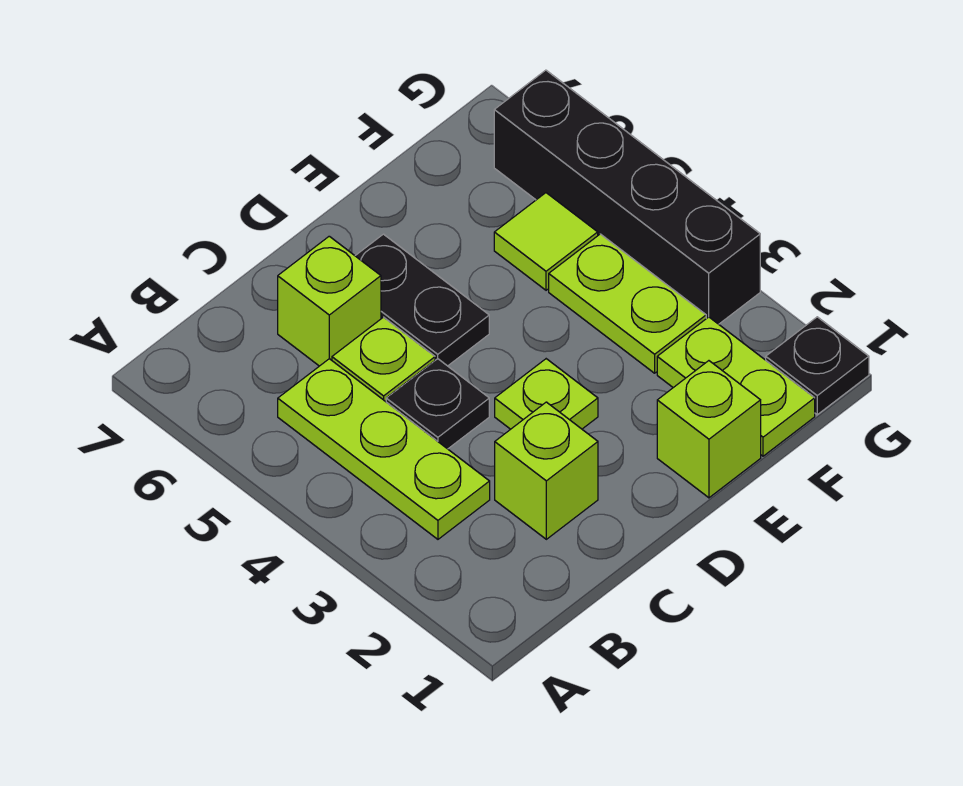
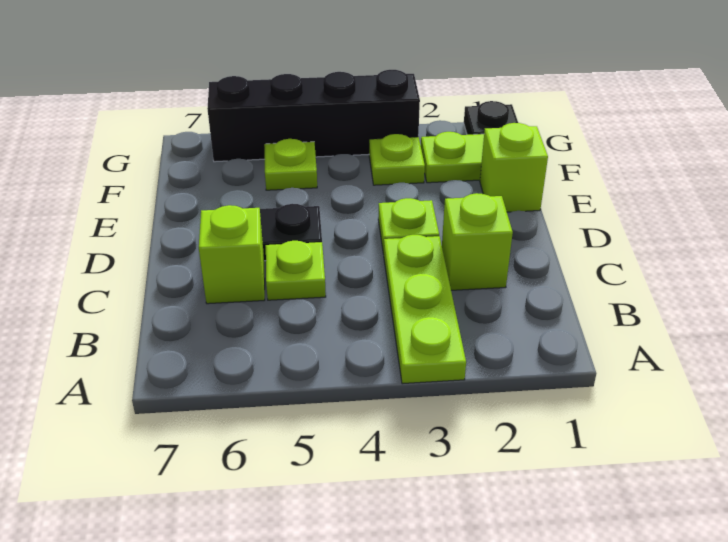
lime plate B3:B5 level 1 -> lime plate A3:C3 level 1
black plate C4 level 1 -> none
lime plate F3:F4 level 1 -> lime plate F3 level 1
lime tile F5 level 1 -> lime plate F5 level 1

